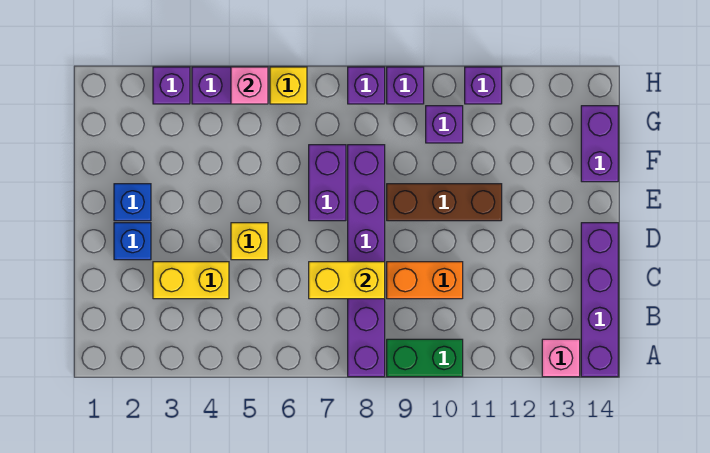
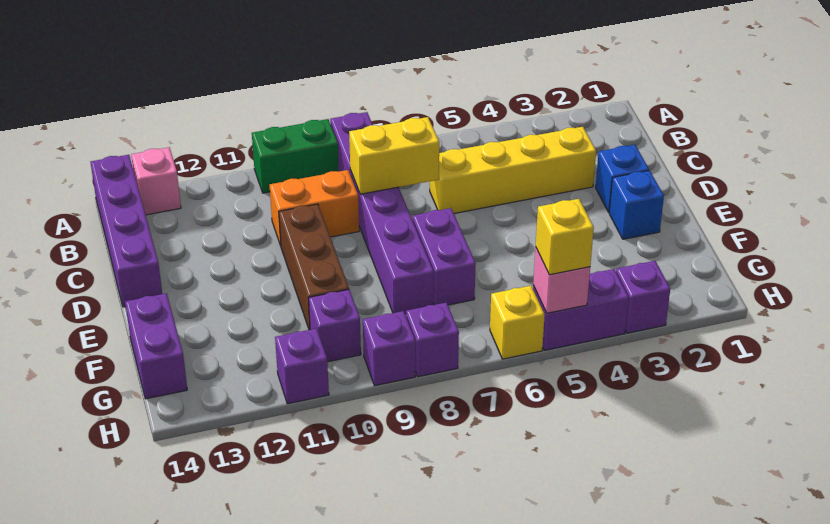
yellow brick C3:C4 level 1 -> yellow brick C3:C6 level 1
yellow brick D5 level 1 -> yellow brick H5 level 3
brown brick E9:E11 level 1 -> brown brick D10:F10 level 1

